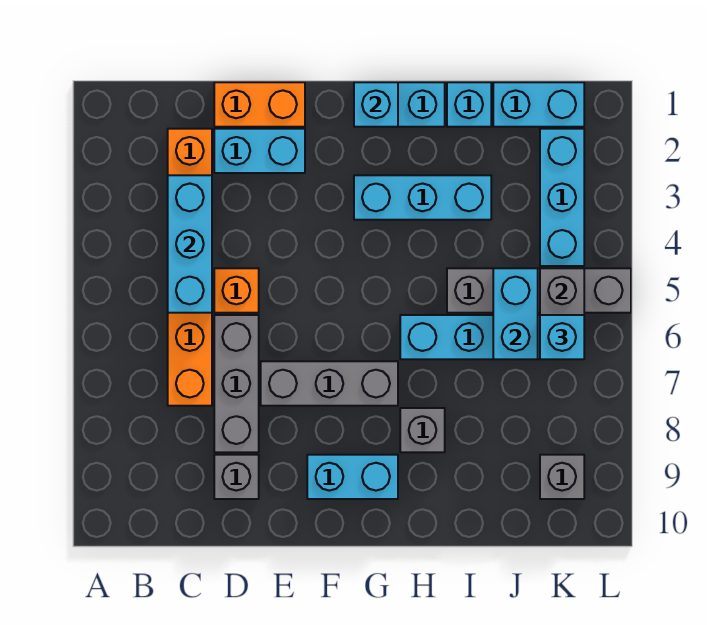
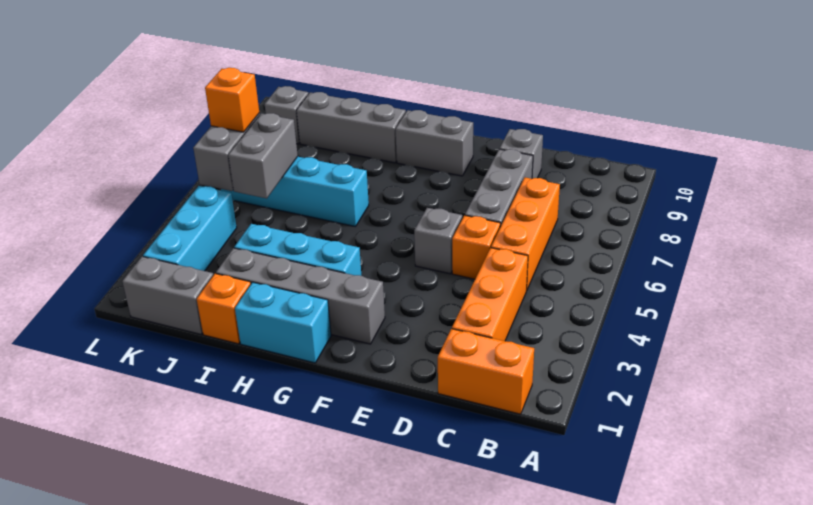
cyan brick C3:C5 level 2 -> none
orange brick D1:E1 level 1 -> orange brick B1:C1 level 1
cyan brick D2:E2 level 1 -> none
grey brick E7:G7 level 1 -> grey brick H9:J9 level 1
cyan brick F9:G9 level 1 -> grey brick F9:G9 level 1
cyan brick G1 level 2 -> none
grey brick H8 level 1 -> grey brick E5 level 1
cyan brick I1 level 1 -> orange brick I1 level 1
grey brick I5:L5 level 1 -> grey brick F2:I2 level 1
cyan brick J1:K1 level 1 -> grey brick J1:K1 level 1
cyan brick J5:J6 level 2 -> grey brick J5:J6 level 2
cyan brick K6 level 3 -> orange brick K6 level 3

